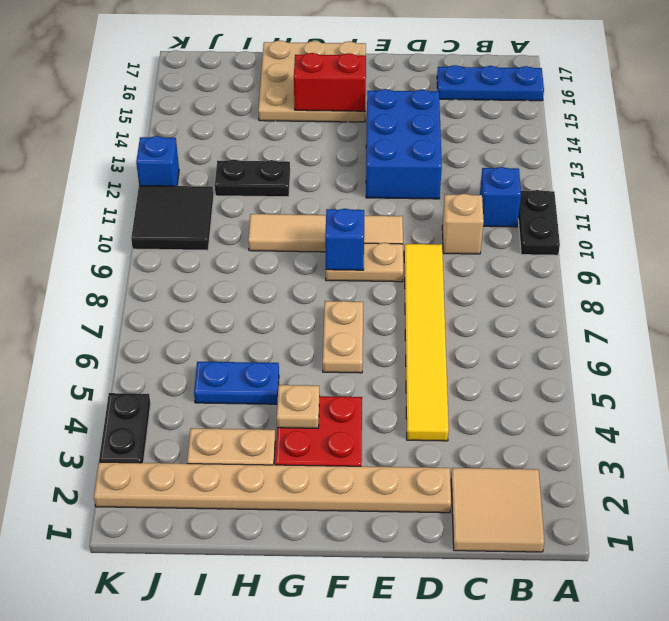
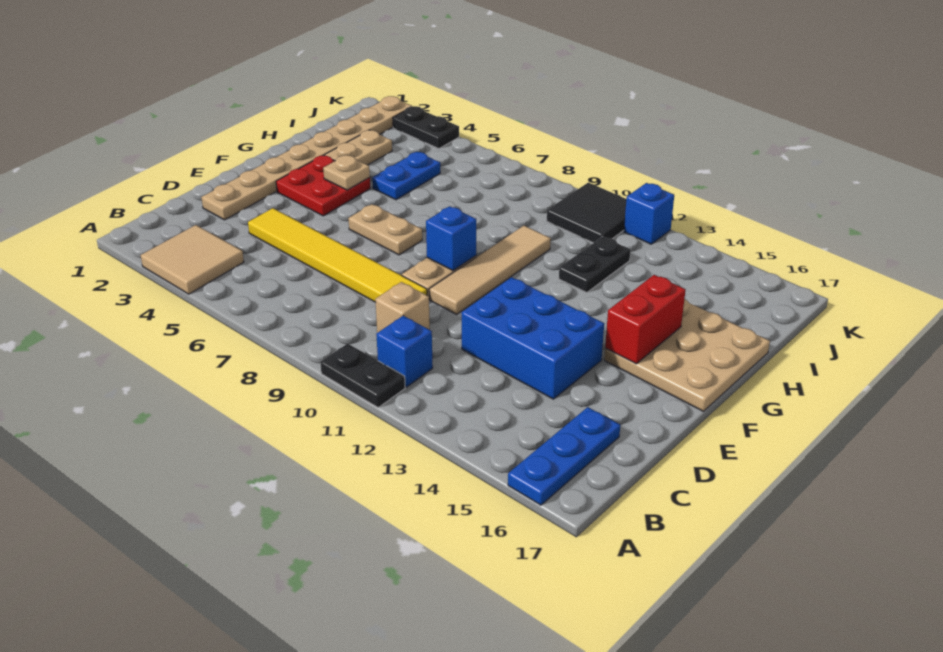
tan tile B1:C2 level 1 -> tan tile A3:B4 level 1

